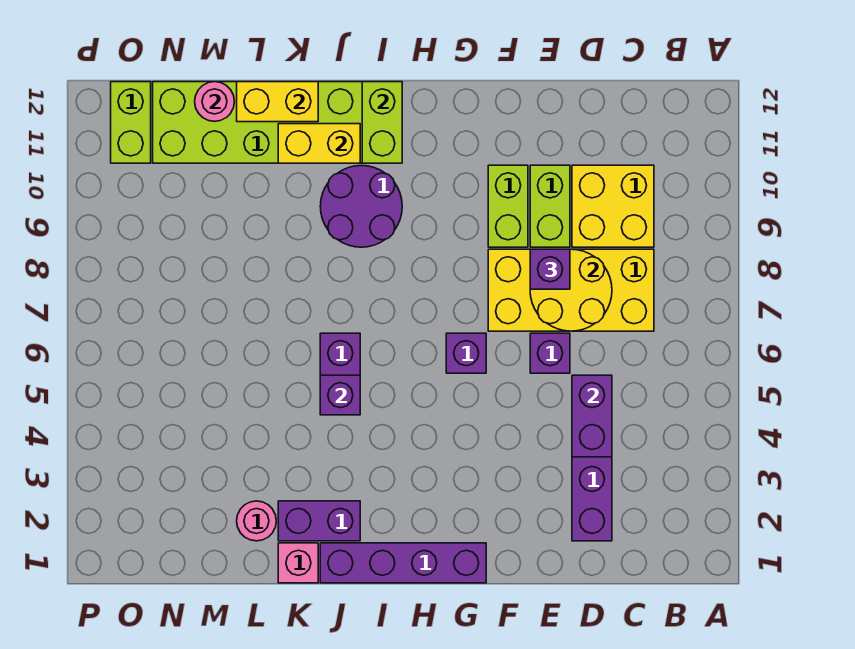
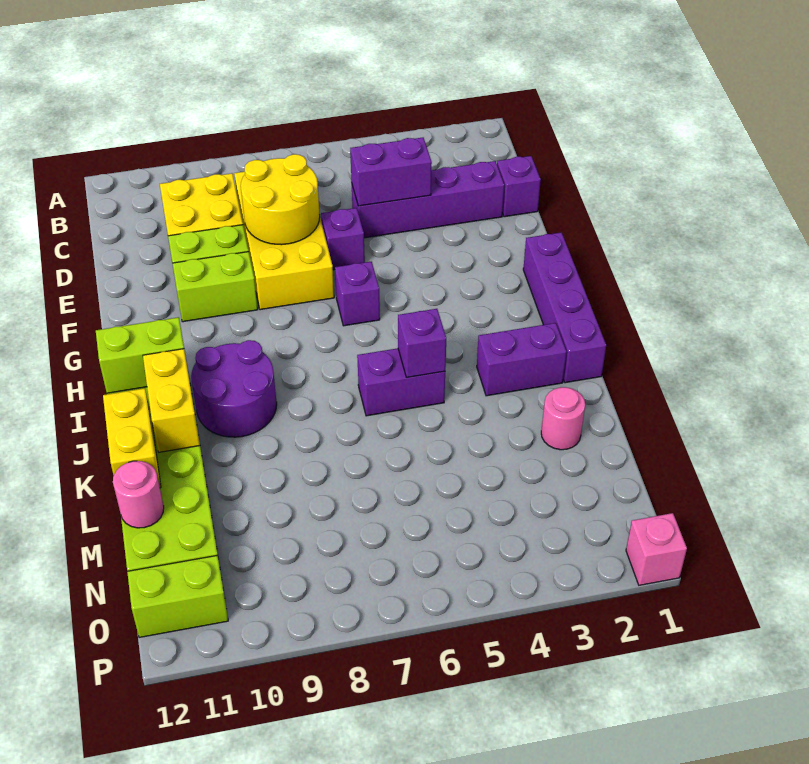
purple brick E8 level 3 -> purple brick D1 level 1
purple brick J2:K2 level 1 -> purple brick J2:J3 level 1
pink brick K1 level 1 -> pink brick P1 level 1

